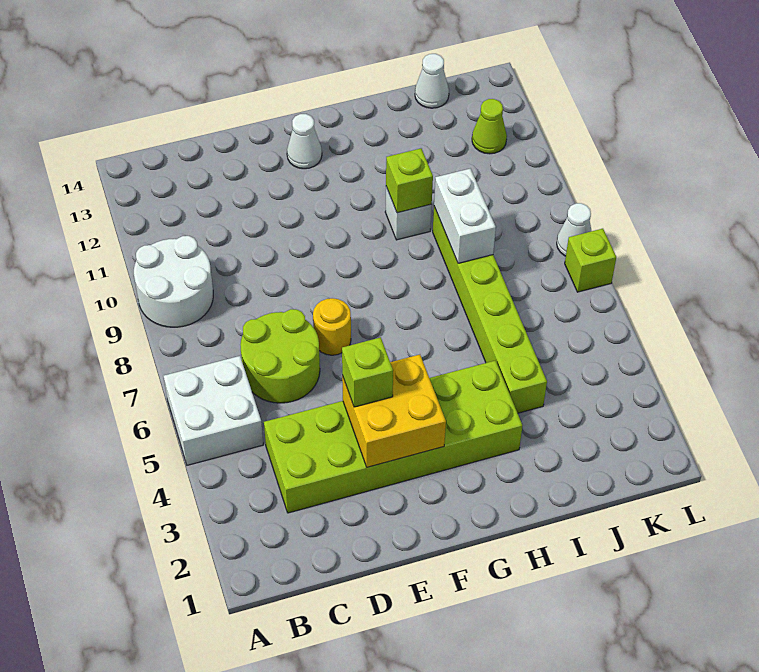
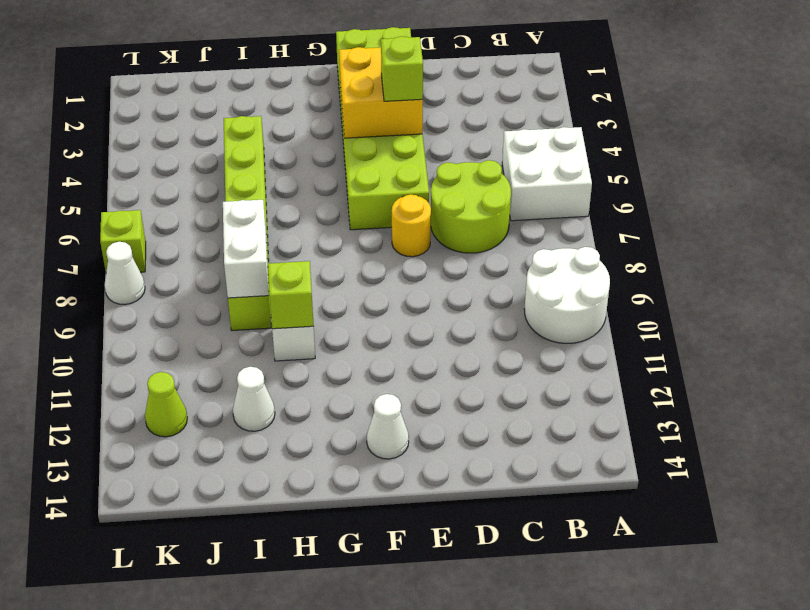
lime brick C3:H4 level 1 -> lime brick E1:F6 level 1
white cone J14 level 1 -> white cone I12 level 1

